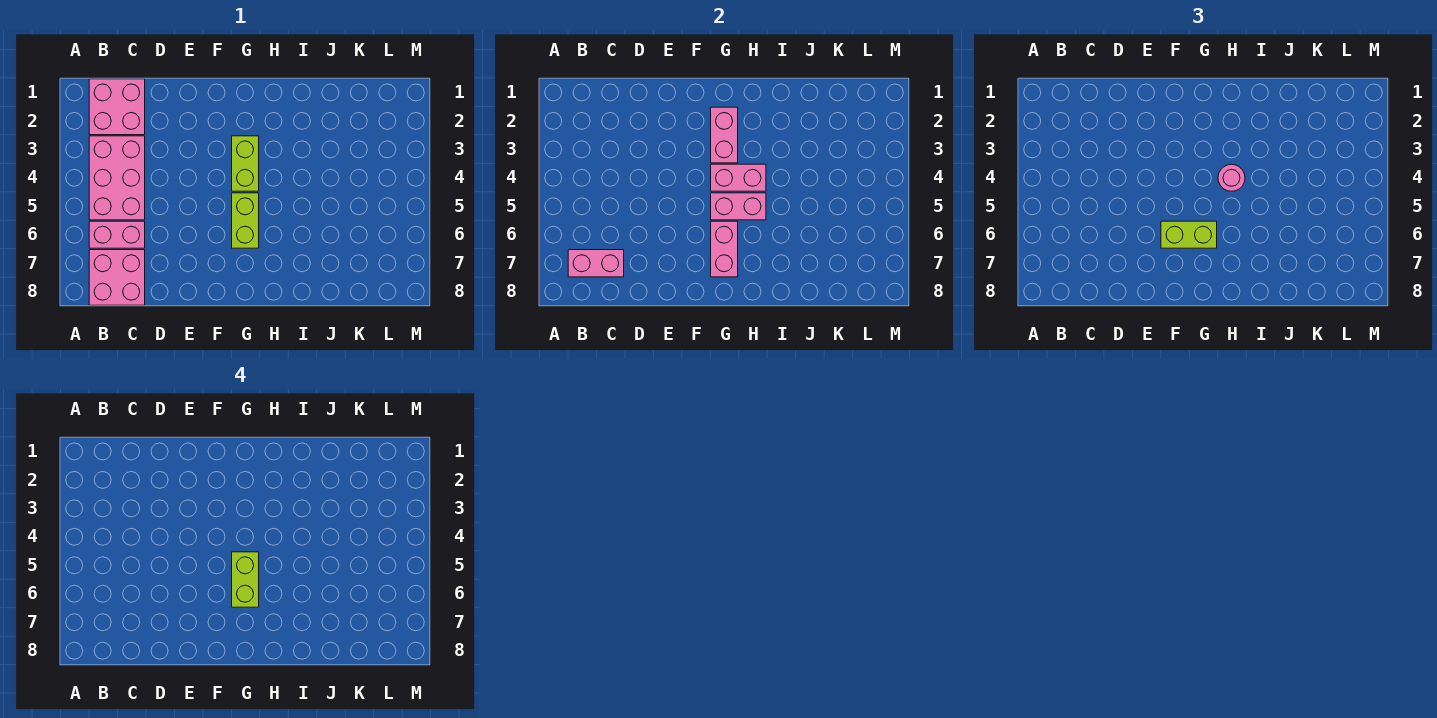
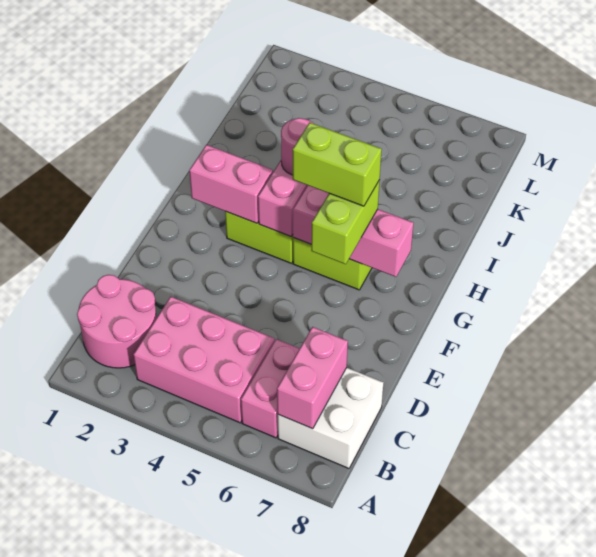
pink brick B1:C2 level 1 -> pink round brick B1:C2 level 1
pink brick B7:C8 level 1 -> white brick B7:C8 level 1

